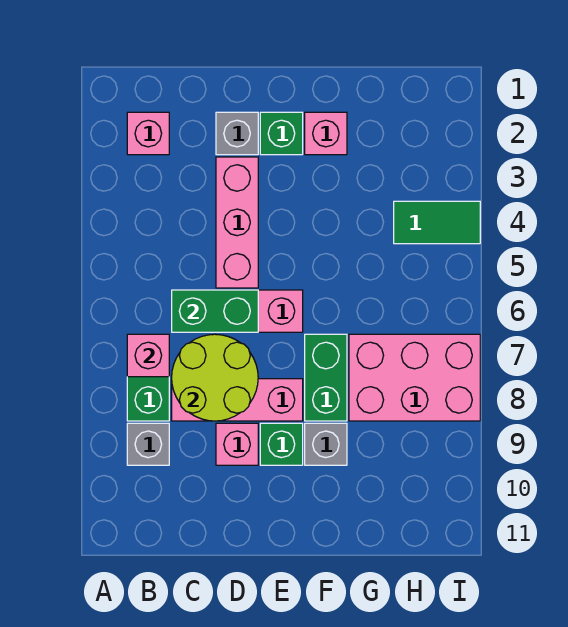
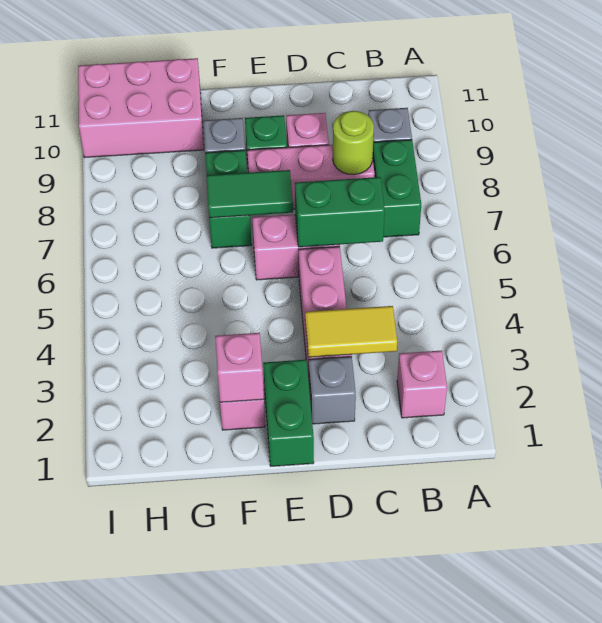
pink brick B7 level 2 -> pink brick F2 level 2
none -> yellow tile C3:D3 level 2
lime round brick C7:D8 level 2 -> lime round brick C8 level 2
green brick E2 level 1 -> green brick E1:E2 level 1
pink brick G7:I8 level 1 -> pink brick G10:I11 level 1
green tile H4:I4 level 1 -> green tile E7:F7 level 2

